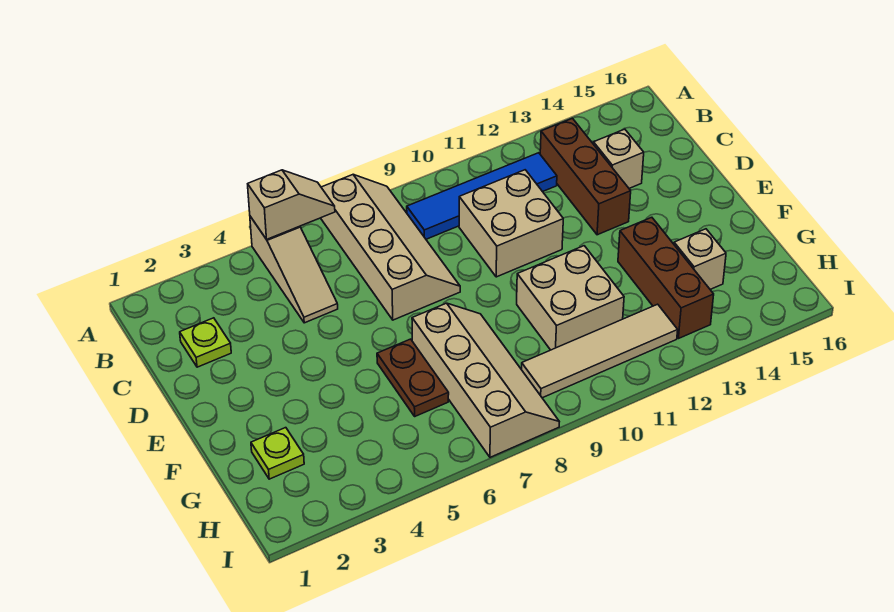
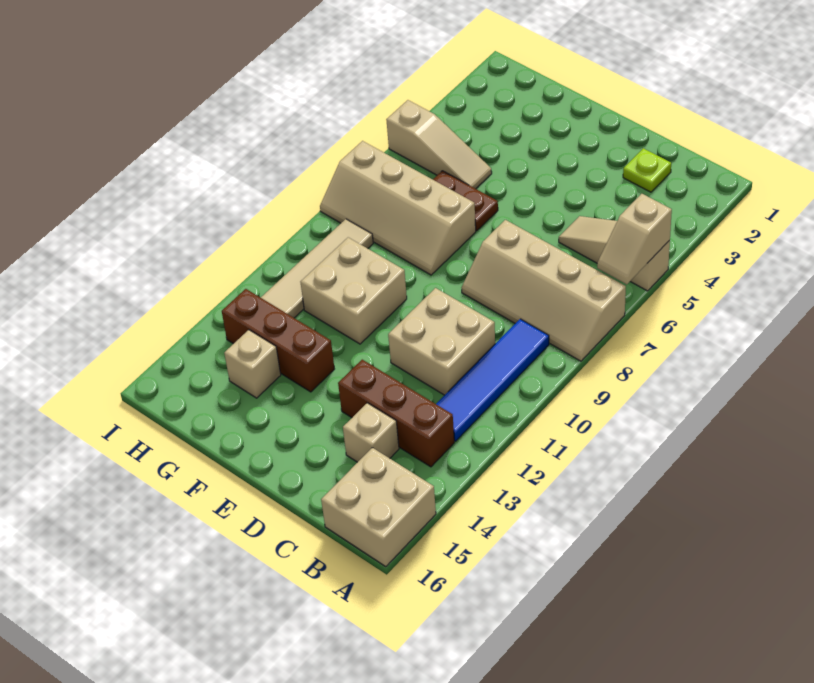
none -> tan brick A15:B16 level 1
lime plate G2 level 1 -> none
none -> tan slope G5:I5 level 1 top I

